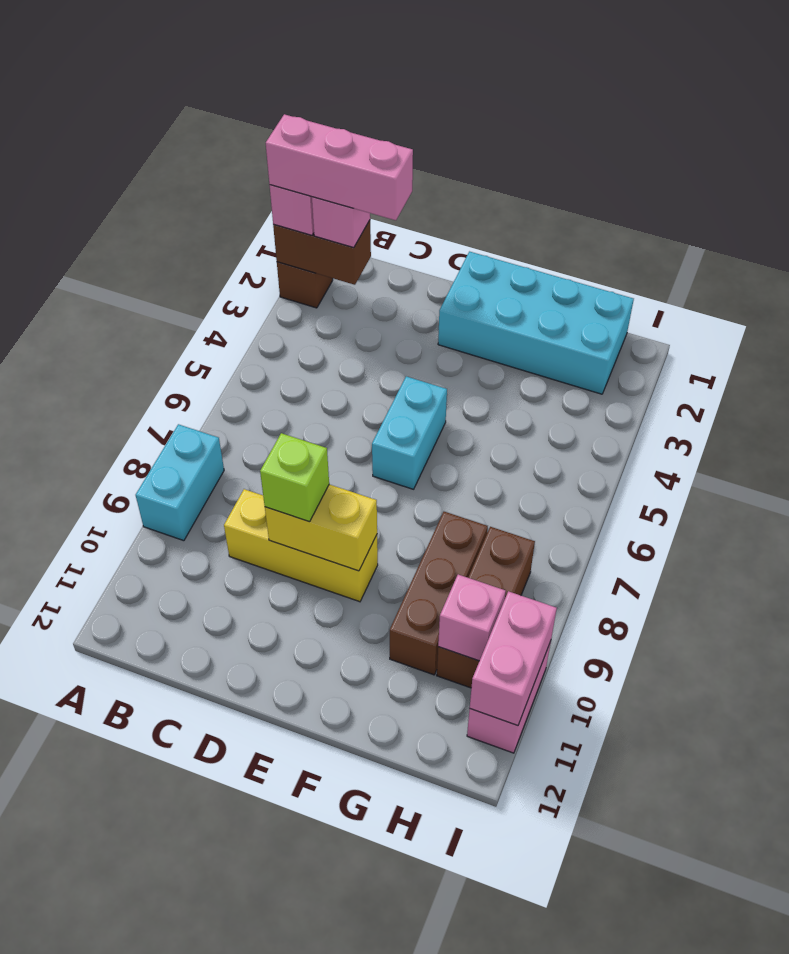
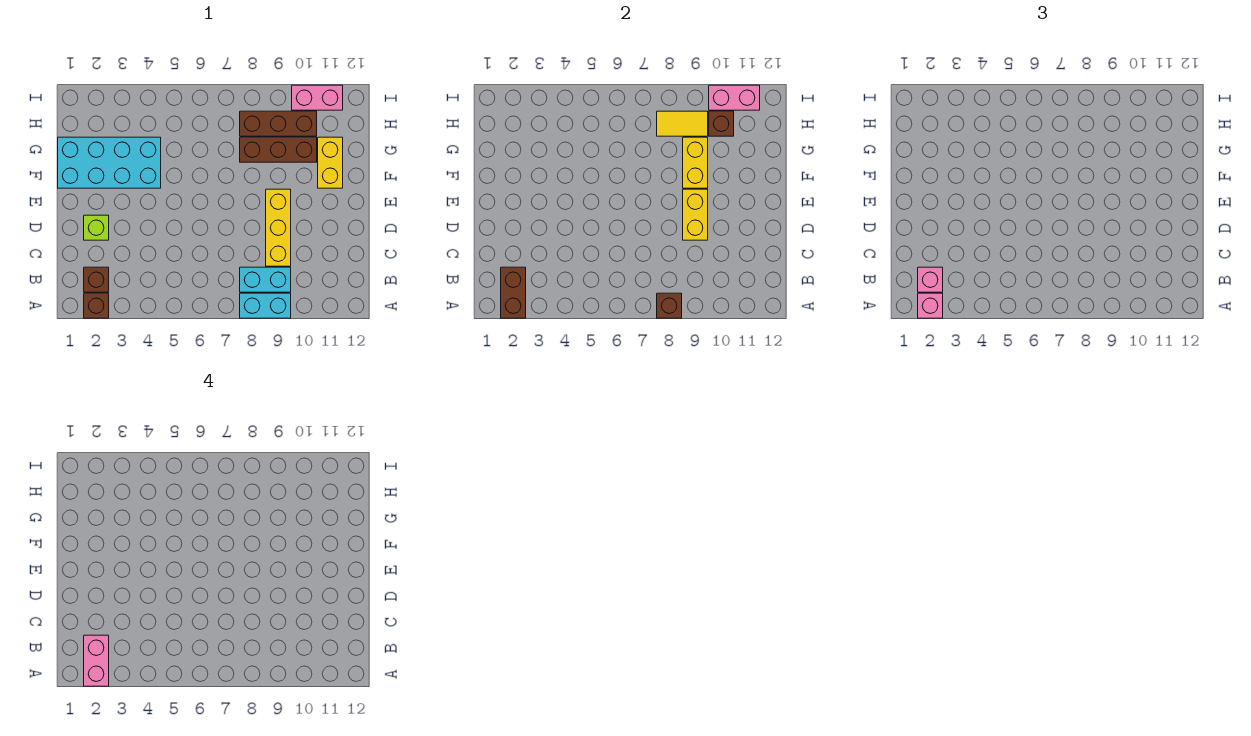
pink brick A2:C2 level 4 -> pink brick A2:B2 level 4
none -> brown brick A8 level 2
none -> brown brick B2 level 1
lime brick D9 level 3 -> lime brick D2 level 1
cyan brick E1:H2 level 1 -> cyan brick F1:G4 level 1
cyan brick E5:E6 level 1 -> cyan brick B8:B9 level 1
none -> yellow brick F9:G9 level 2
none -> yellow brick F11:G11 level 1
none -> yellow tile H8:H9 level 2
pink brick H10 level 2 -> brown brick H10 level 2

